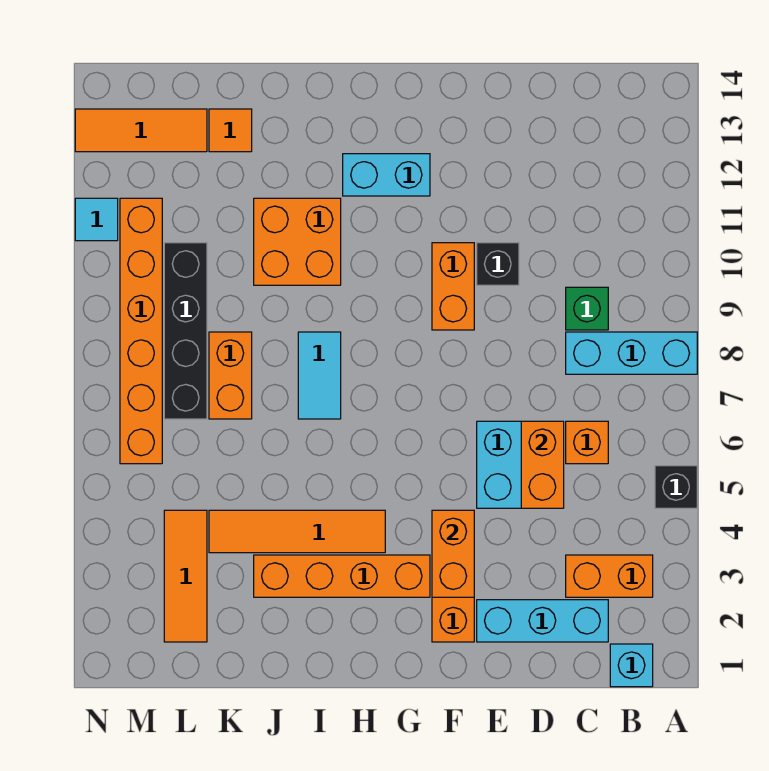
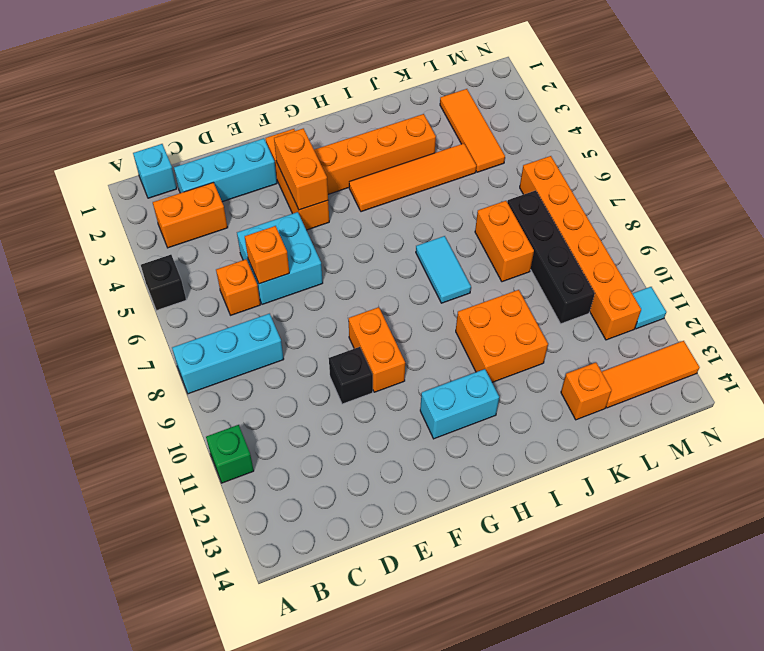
green brick C9 level 1 -> green brick A11 level 1
orange brick D5:D6 level 2 -> orange brick D6 level 2
orange tile K13 level 1 -> orange brick K13 level 1

